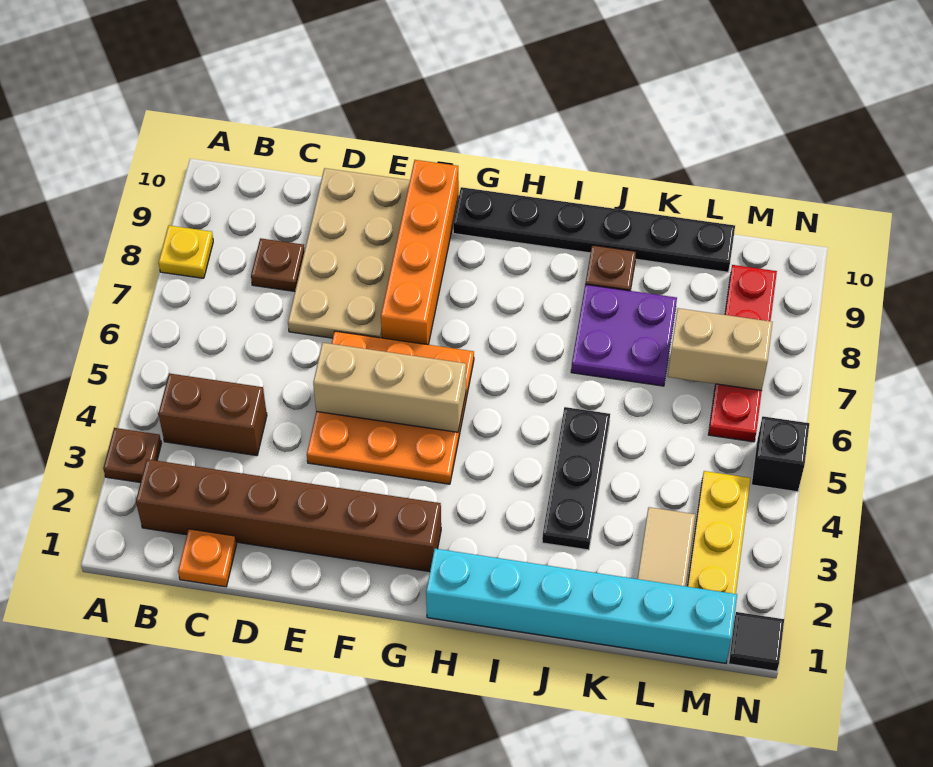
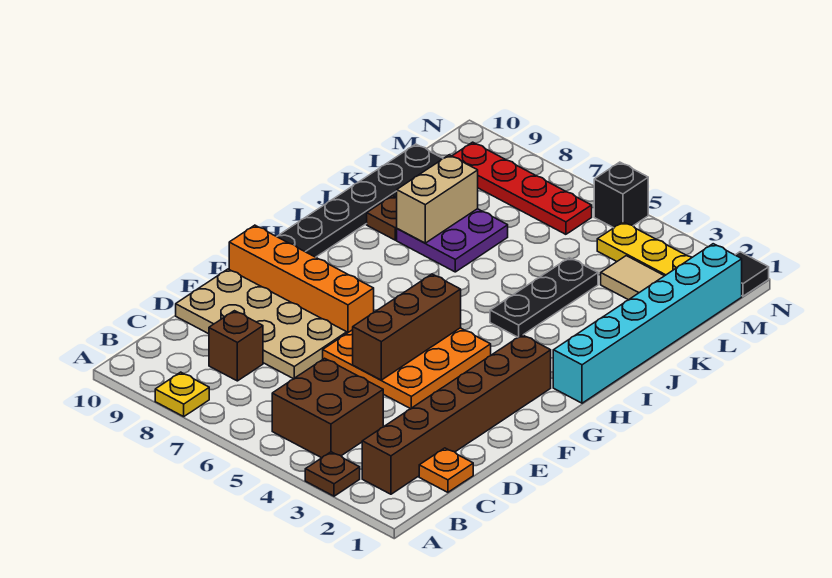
brown brick B4:C4 level 1 -> brown brick B4:C5 level 1
brown plate C8 level 1 -> brown brick C8 level 1
tan brick E5:G5 level 2 -> brown brick E5:G5 level 2
black plate J3:J5 level 1 -> black plate I4:K4 level 1
tan brick L7:M7 level 2 -> tan brick J8:K8 level 2

